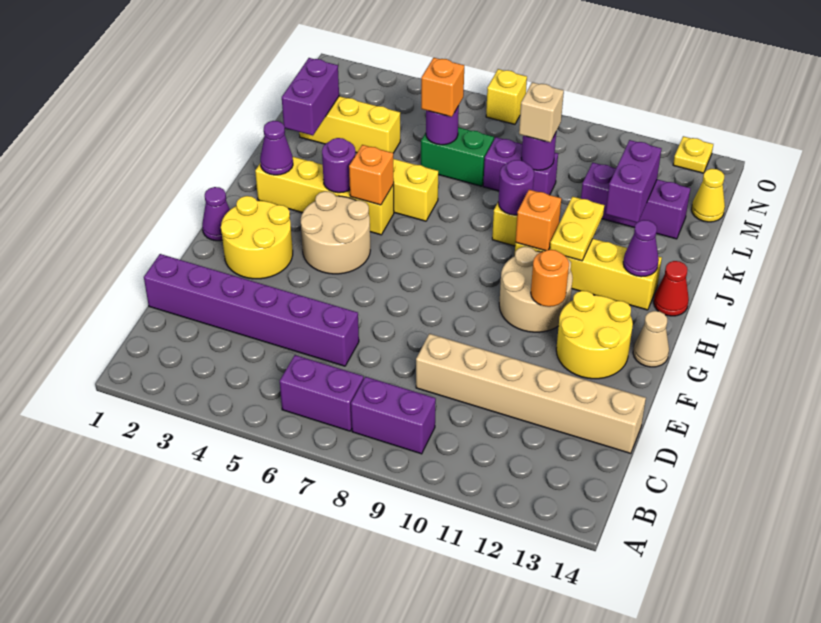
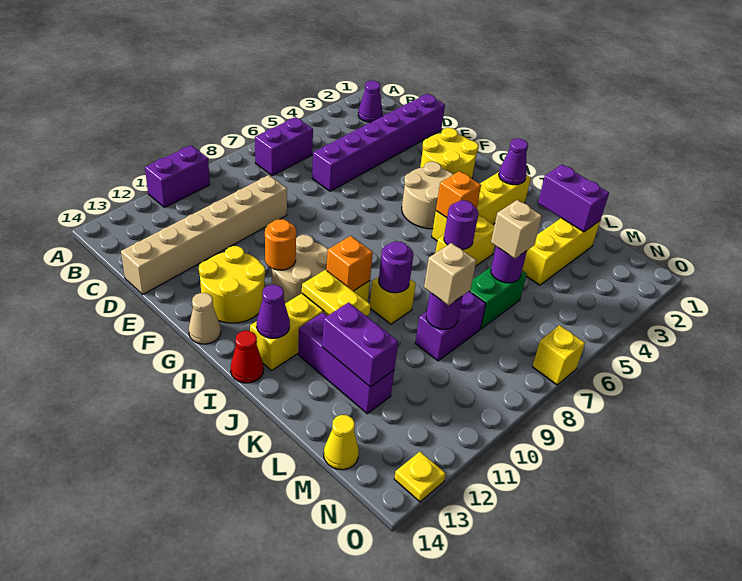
purple brick B8:B9 level 1 -> purple brick A10:A11 level 1
purple cone G1 level 1 -> purple cone B2 level 1
purple round brick I4 level 2 -> purple round brick J6 level 2
orange brick L6 level 3 -> tan brick L6 level 3
purple brick L11:L13 level 1 -> purple brick J12:L12 level 1

